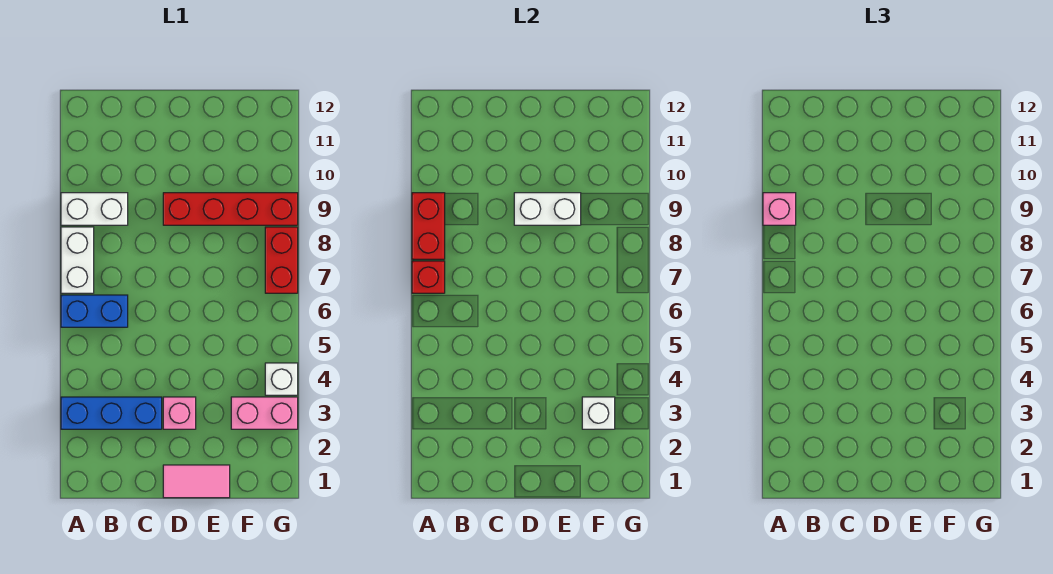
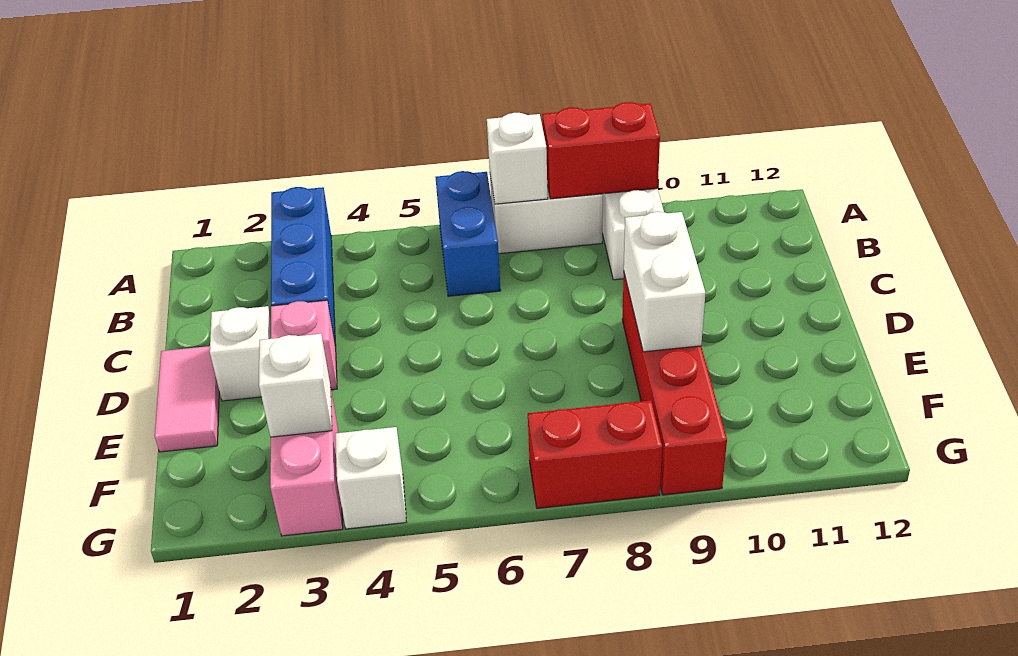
red brick A7 level 2 -> white brick A7 level 2
pink brick A9 level 3 -> none
none -> white brick D2 level 1

